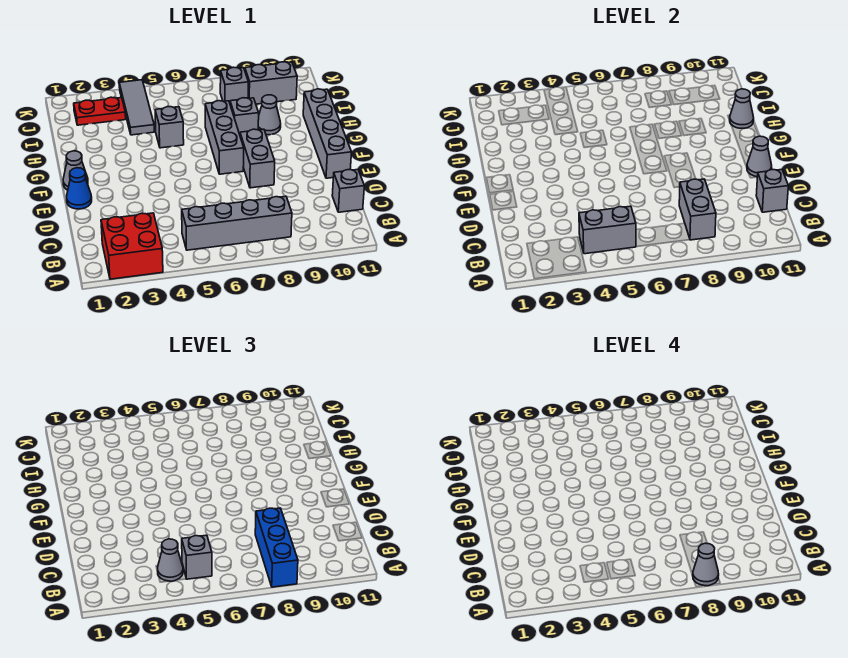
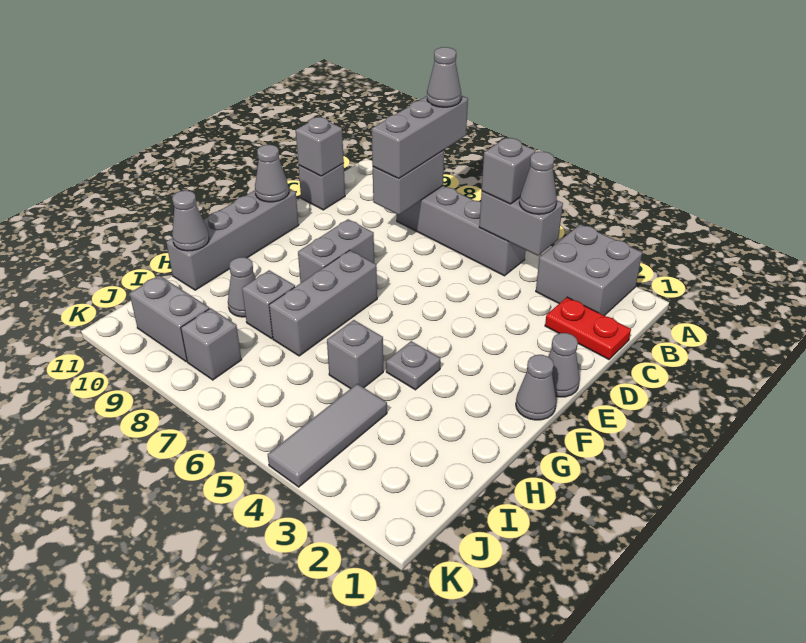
red brick A2:B3 level 1 -> grey brick A2:B3 level 1
blue brick A8:C8 level 3 -> grey brick A8:C8 level 3
blue cone E1 level 1 -> grey cone E1 level 1
none -> grey plate G4 level 1
red plate J2:J3 level 1 -> red plate C1:C2 level 1

